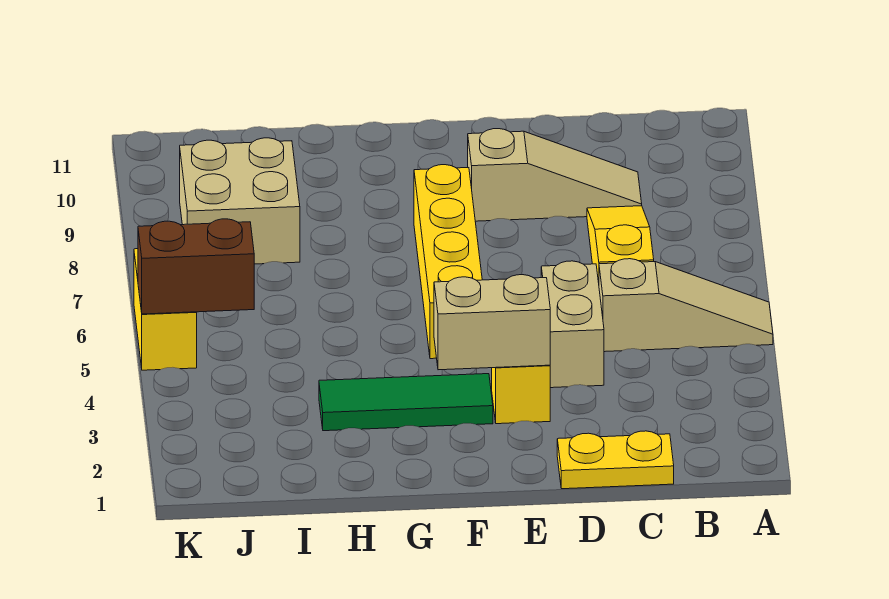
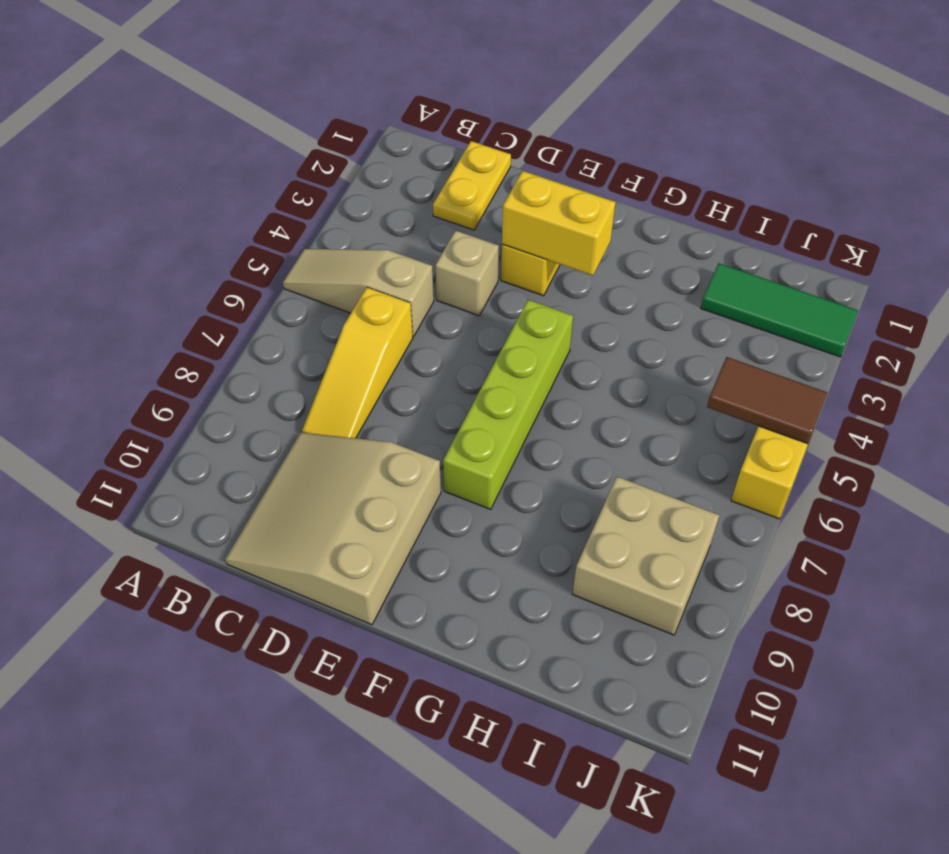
yellow plate C1:D1 level 1 -> yellow plate C1:C2 level 1
tan slope C9:E9 level 1 top E -> tan slope C9:E11 level 1 top E
tan brick D4:D5 level 1 -> tan brick D4 level 1
tan brick E3:F3 level 2 -> yellow brick E3:F3 level 2
green tile F3:H3 level 1 -> green tile I2:K2 level 1
yellow brick F5:F8 level 1 -> lime brick F5:F8 level 1
brown brick J5:K5 level 2 -> brown tile J5:K5 level 2

